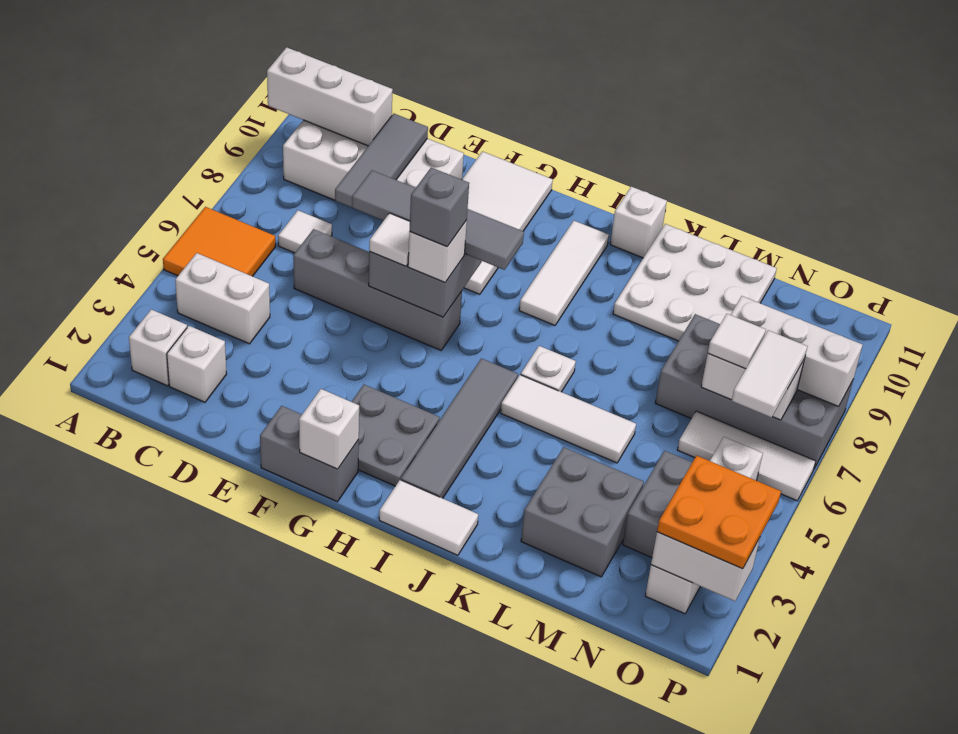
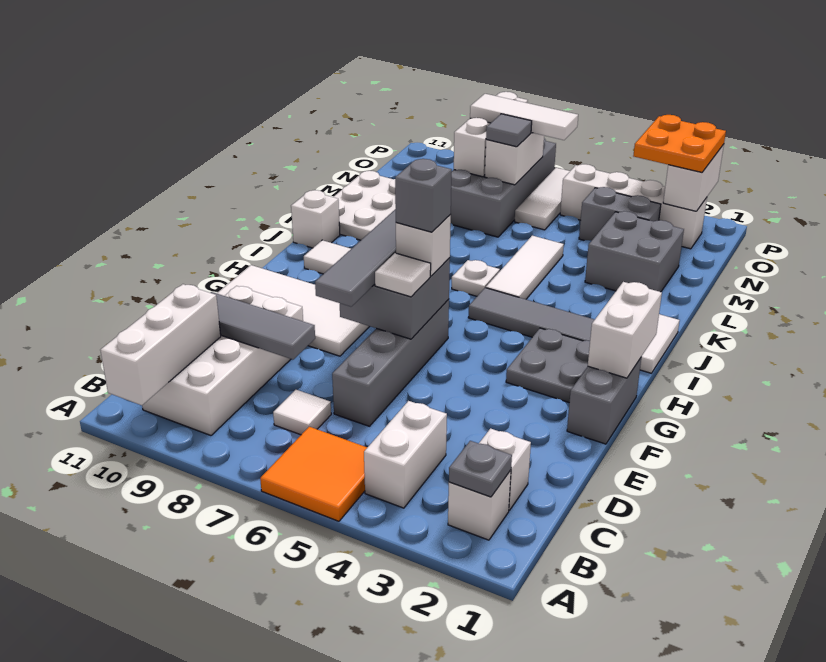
none -> grey plate B2 level 2
white brick G1 level 2 -> white brick G1:H1 level 2
white tile N7 level 3 -> grey tile N7 level 3
white tile O6:O7 level 3 -> white tile O6:O8 level 3

